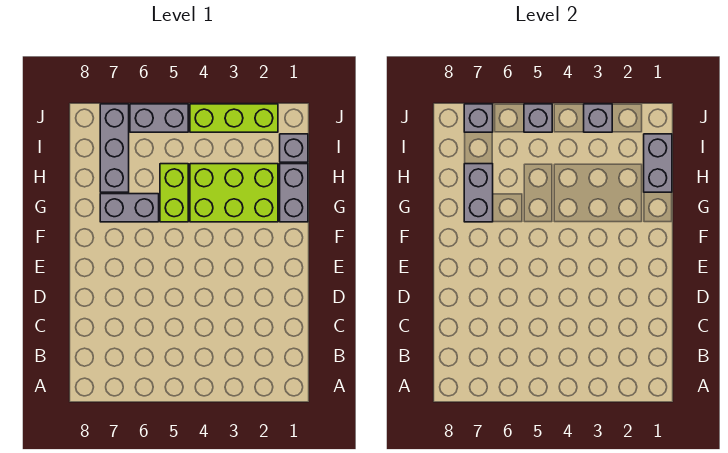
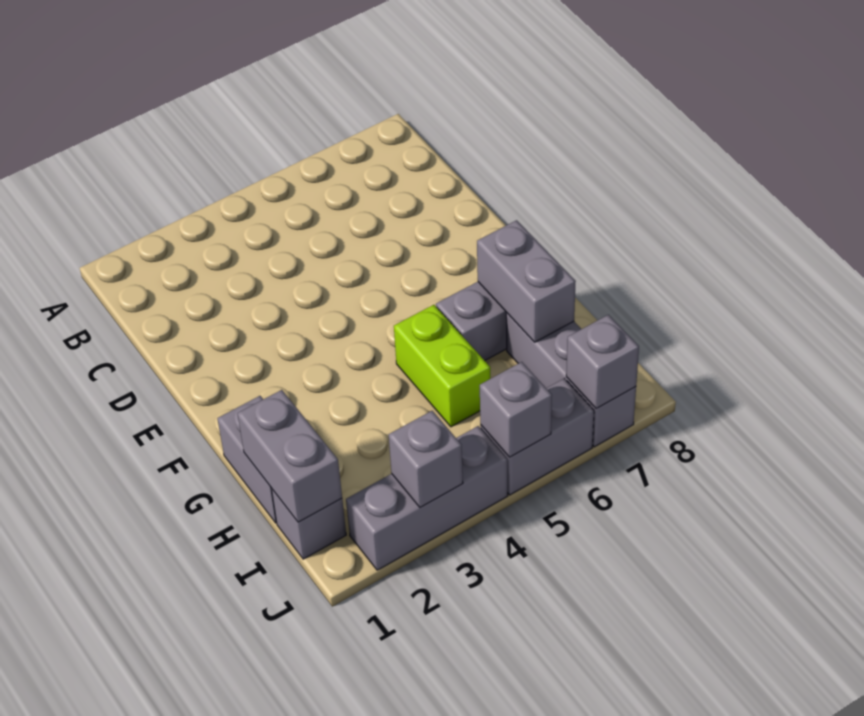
lime brick G2:H4 level 1 -> none
lime brick J2:J4 level 1 -> grey brick J2:J4 level 1

